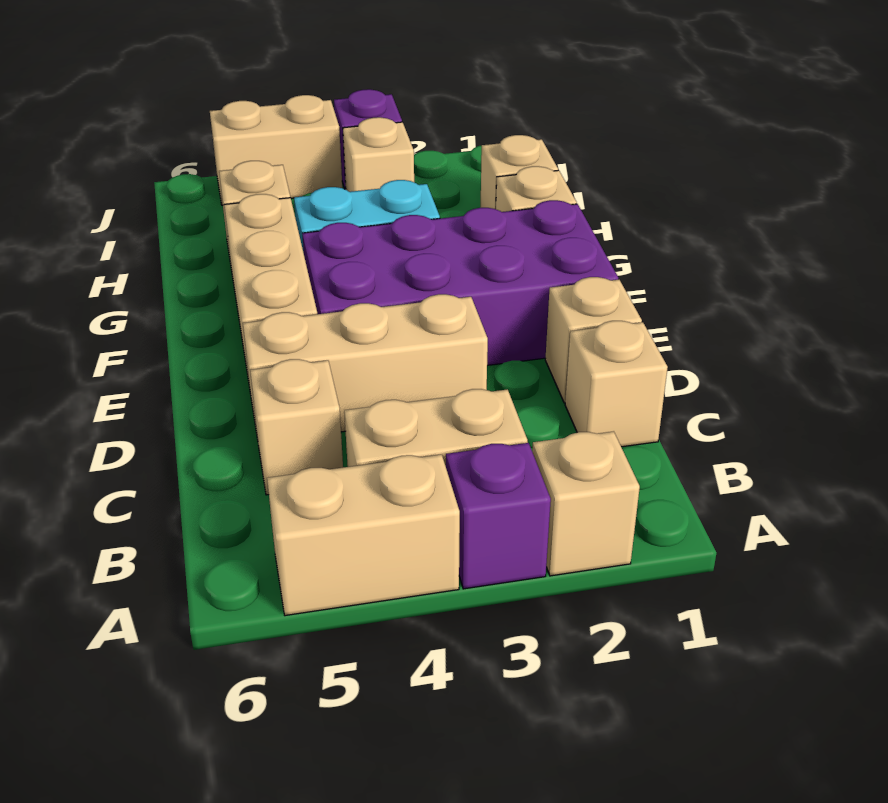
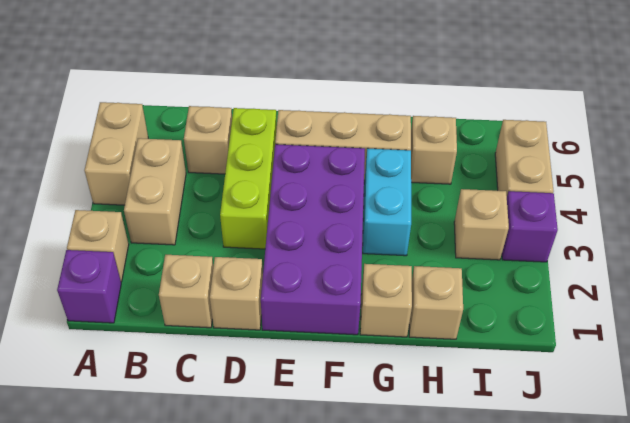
purple brick A3 level 1 -> purple brick A1 level 1
tan brick D3:D5 level 1 -> lime brick D3:D5 level 1

